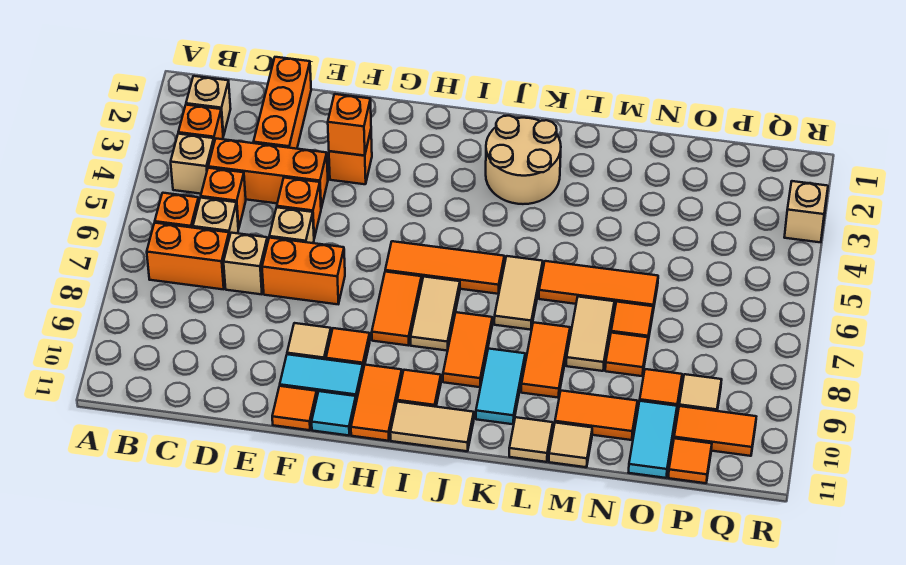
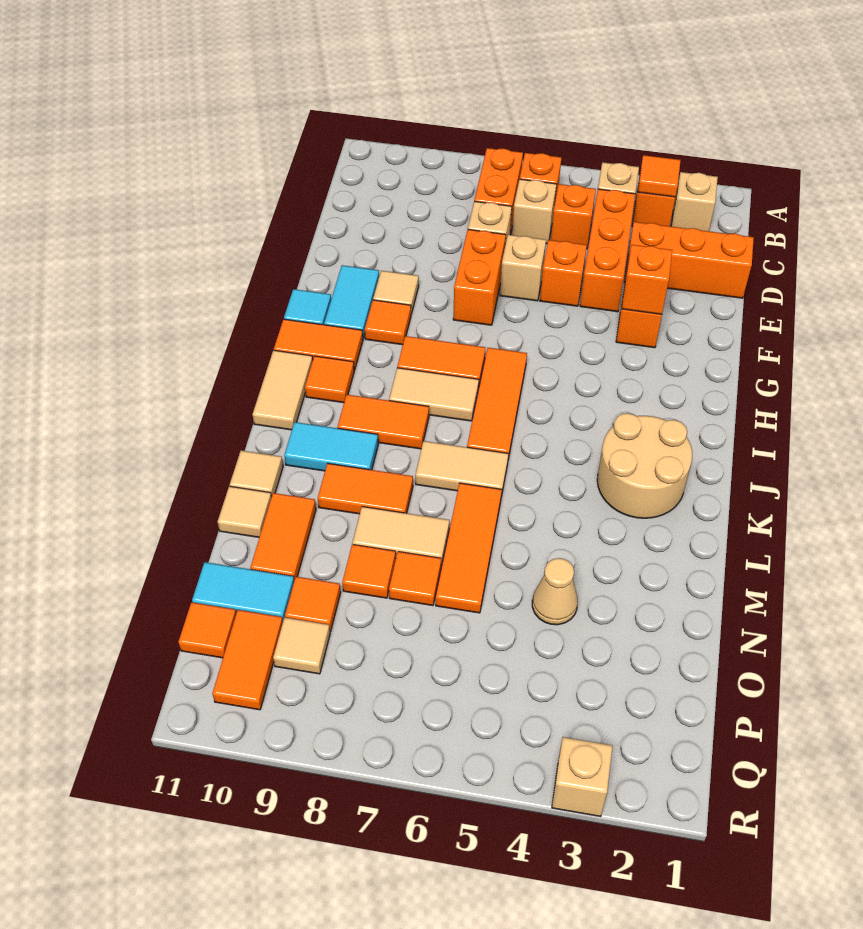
orange tile F11 level 1 -> orange tile B3 level 2
none -> tan cone N4 level 1

